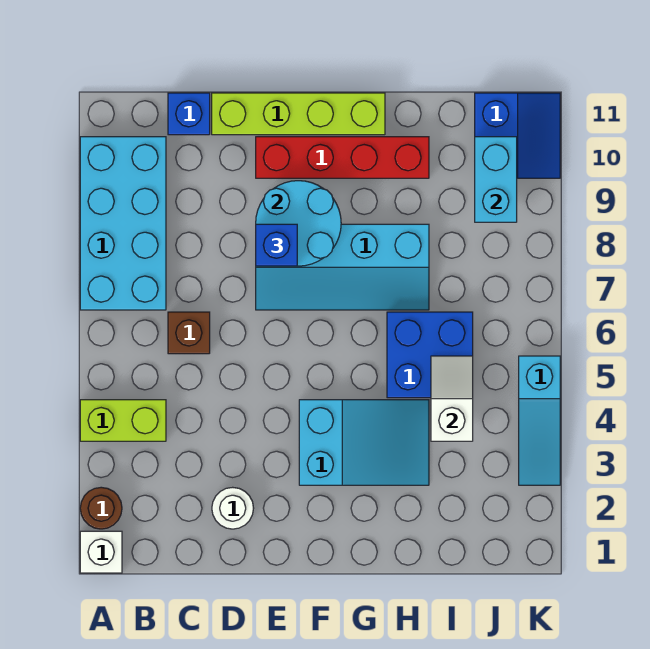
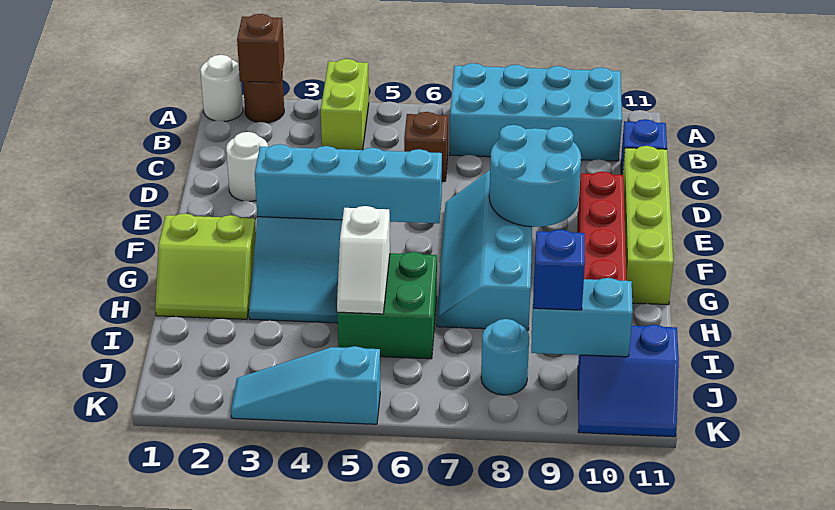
white brick A1 level 1 -> white round brick A1 level 1
none -> brown brick A2 level 2
blue brick E8 level 3 -> blue brick J9 level 3
none -> cyan brick F3:F6 level 2
none -> lime slope G1:H2 level 1 top G
blue brick H5:I6 level 1 -> green brick H5:I6 level 1
white slope I4:I5 level 2 top 4 -> white slope H5:I5 level 2 top H
none -> cyan round brick J8 level 1

